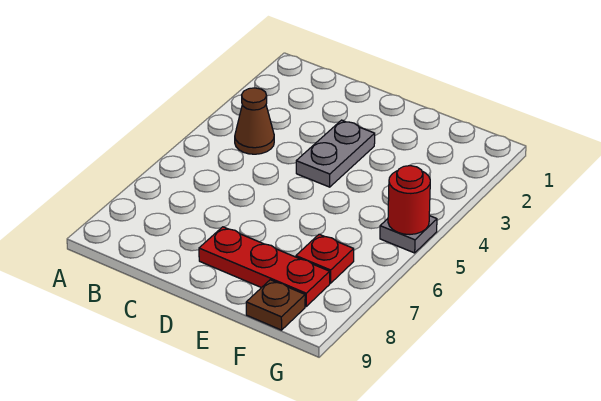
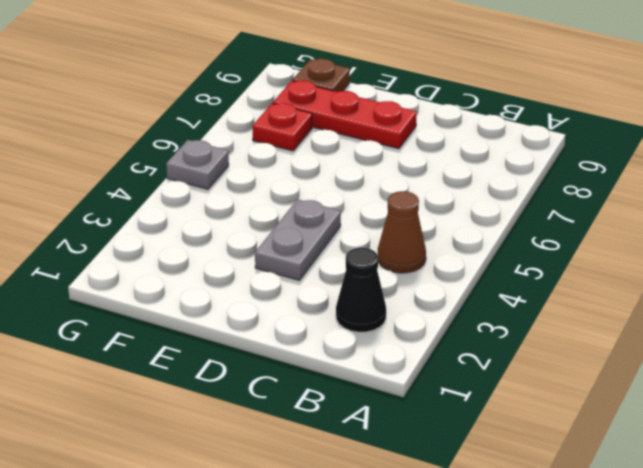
none -> black cone B2 level 1
red round brick G5 level 2 -> none

